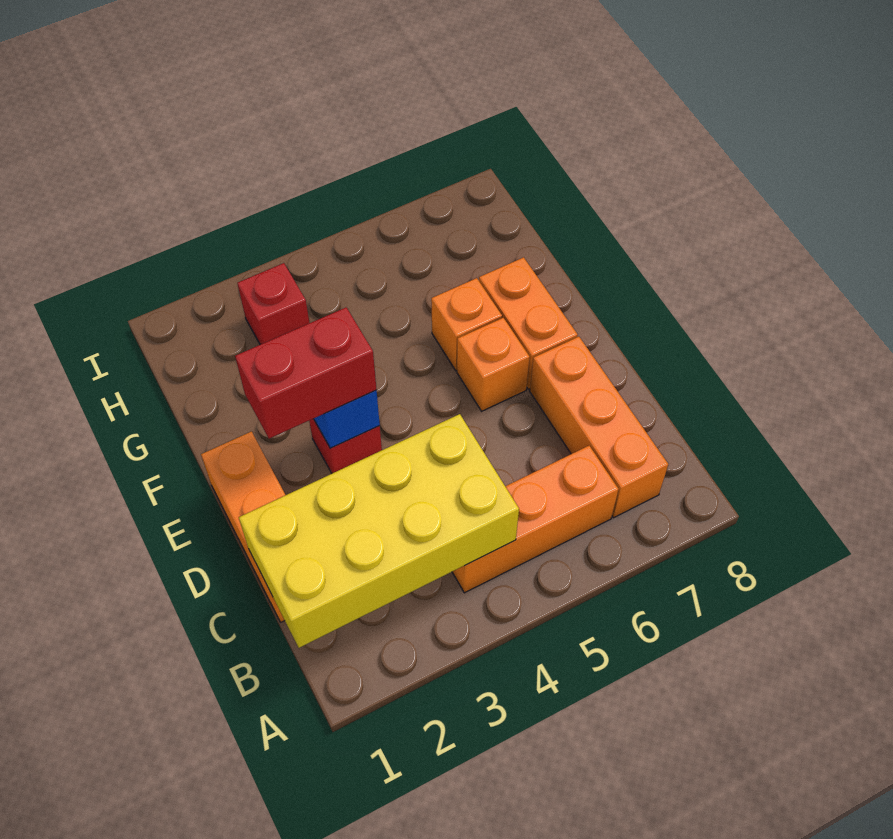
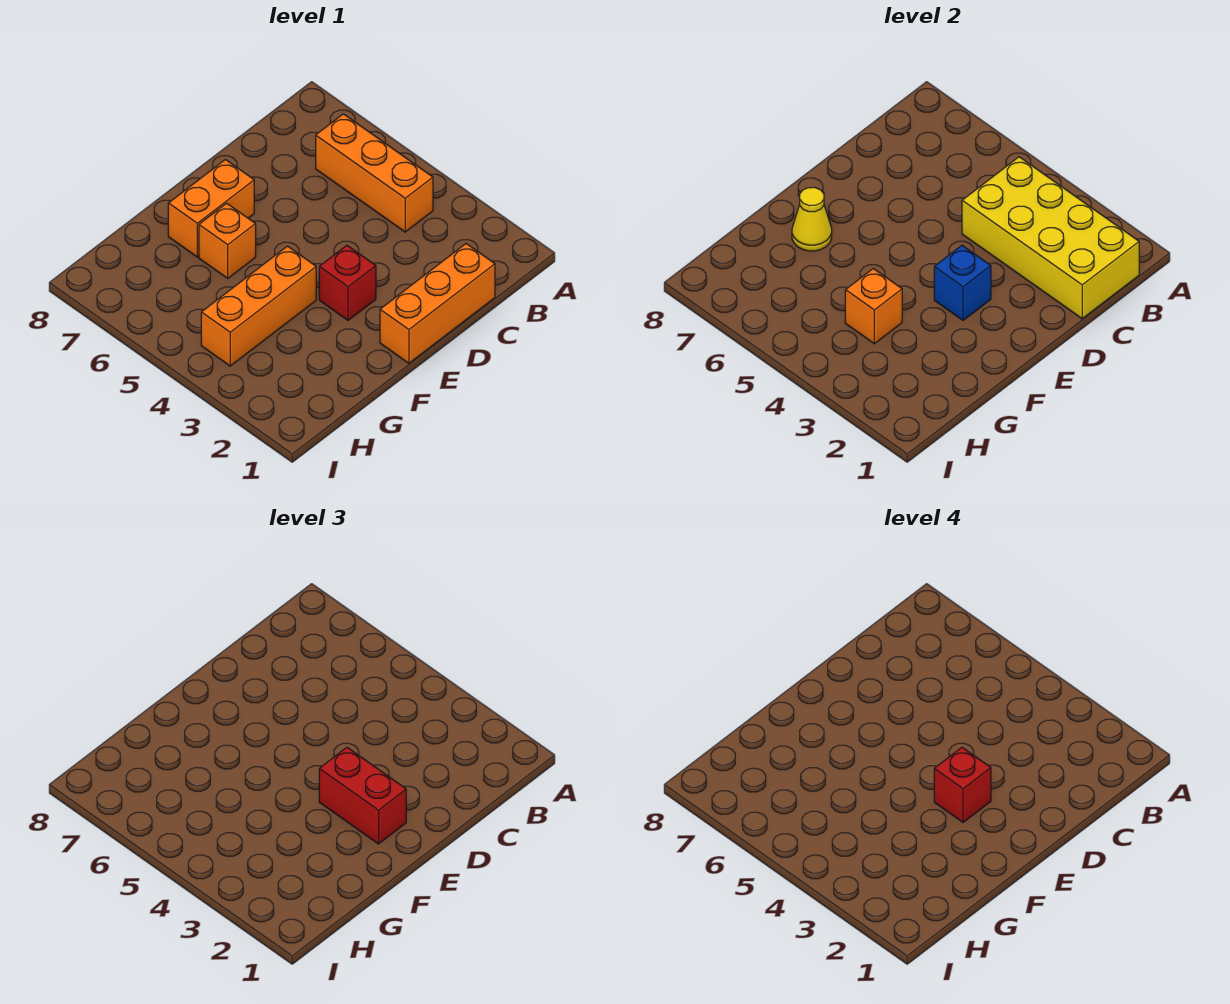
orange brick B7:D7 level 1 -> orange brick F4:H4 level 1
orange brick E6 level 1 -> orange brick G4 level 2
none -> yellow cone F7 level 2
red brick H3 level 1 -> red brick E3 level 4

